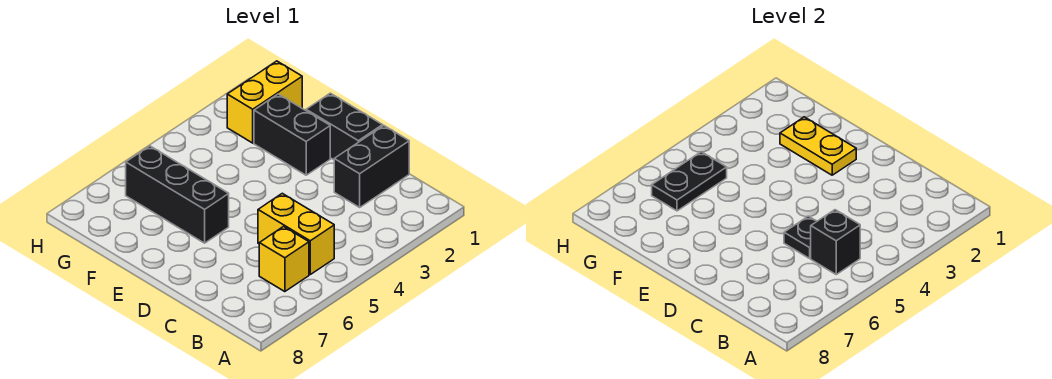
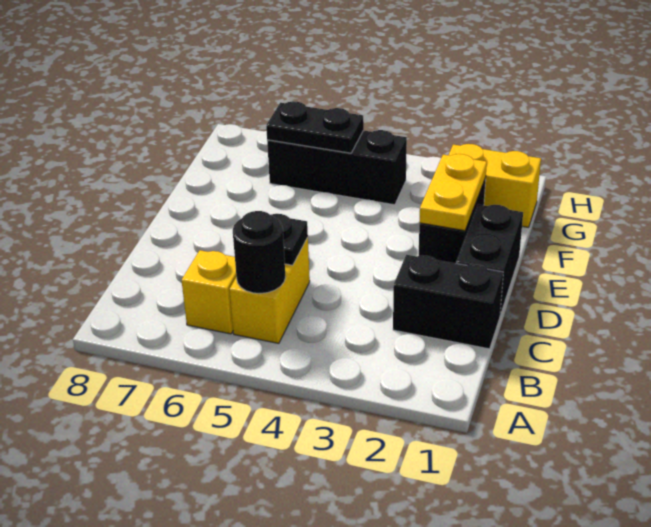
black brick B5 level 2 -> black round brick B5 level 2
black brick E6:G6 level 1 -> black brick G4:G6 level 1

